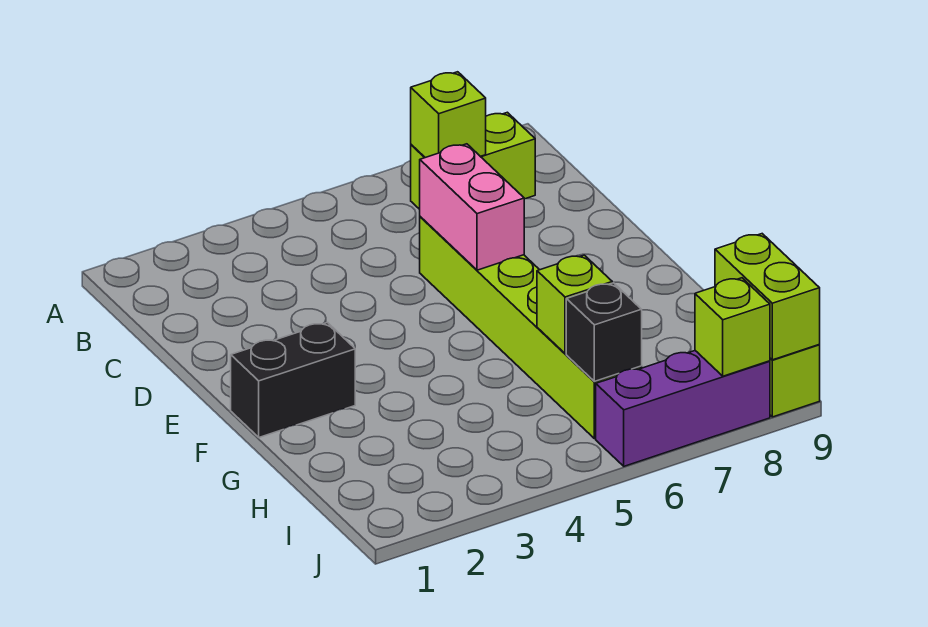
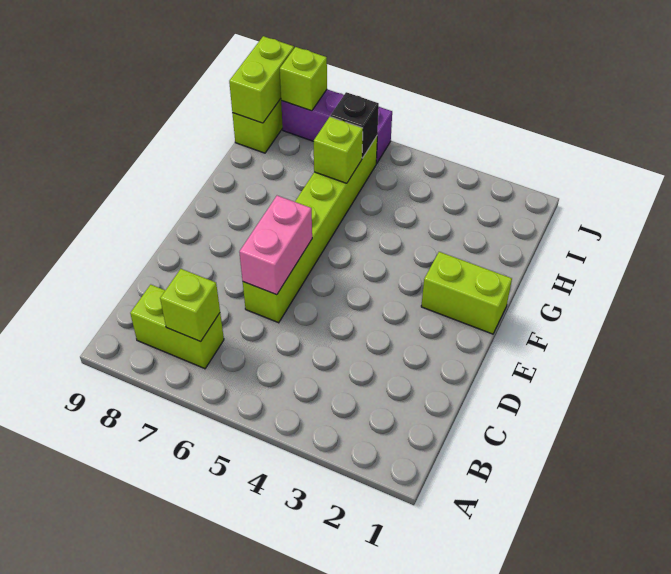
black brick F1:F2 level 1 -> lime brick F1:F2 level 1

